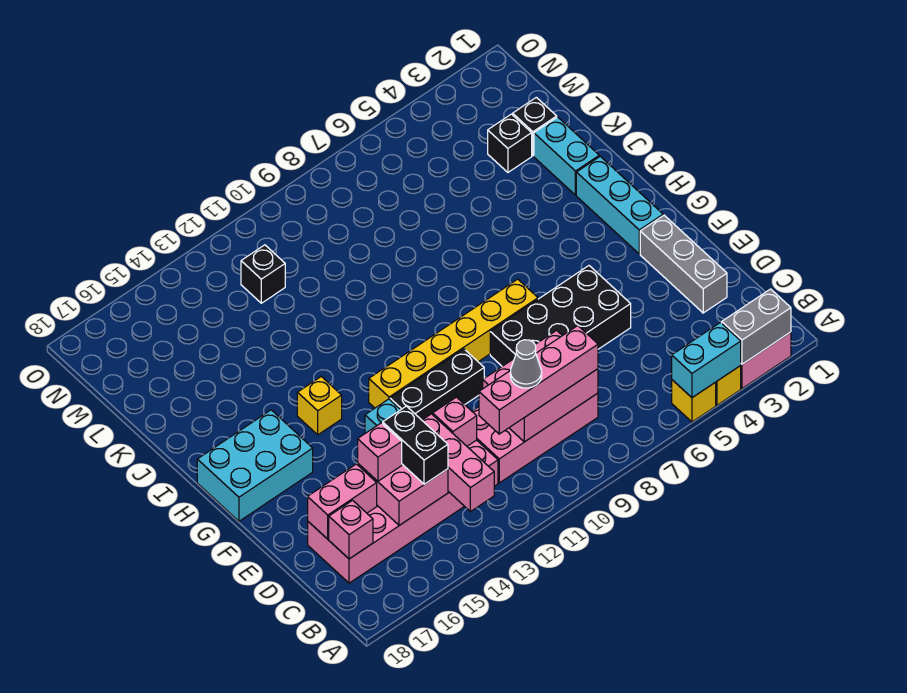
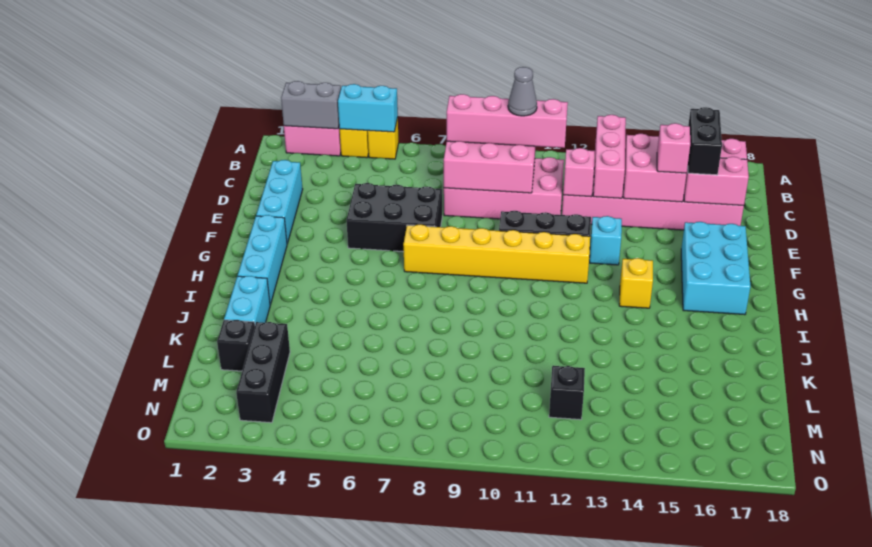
black brick C14:D14 level 3 -> black brick C16:D16 level 3
grey brick D2:F2 level 1 -> cyan brick D2:F2 level 1
black brick E5:F8 level 1 -> black brick E5:F7 level 1
cyan brick G16:H18 level 1 -> cyan brick F16:H17 level 1
black brick L3 level 1 -> black brick L3:N3 level 1

